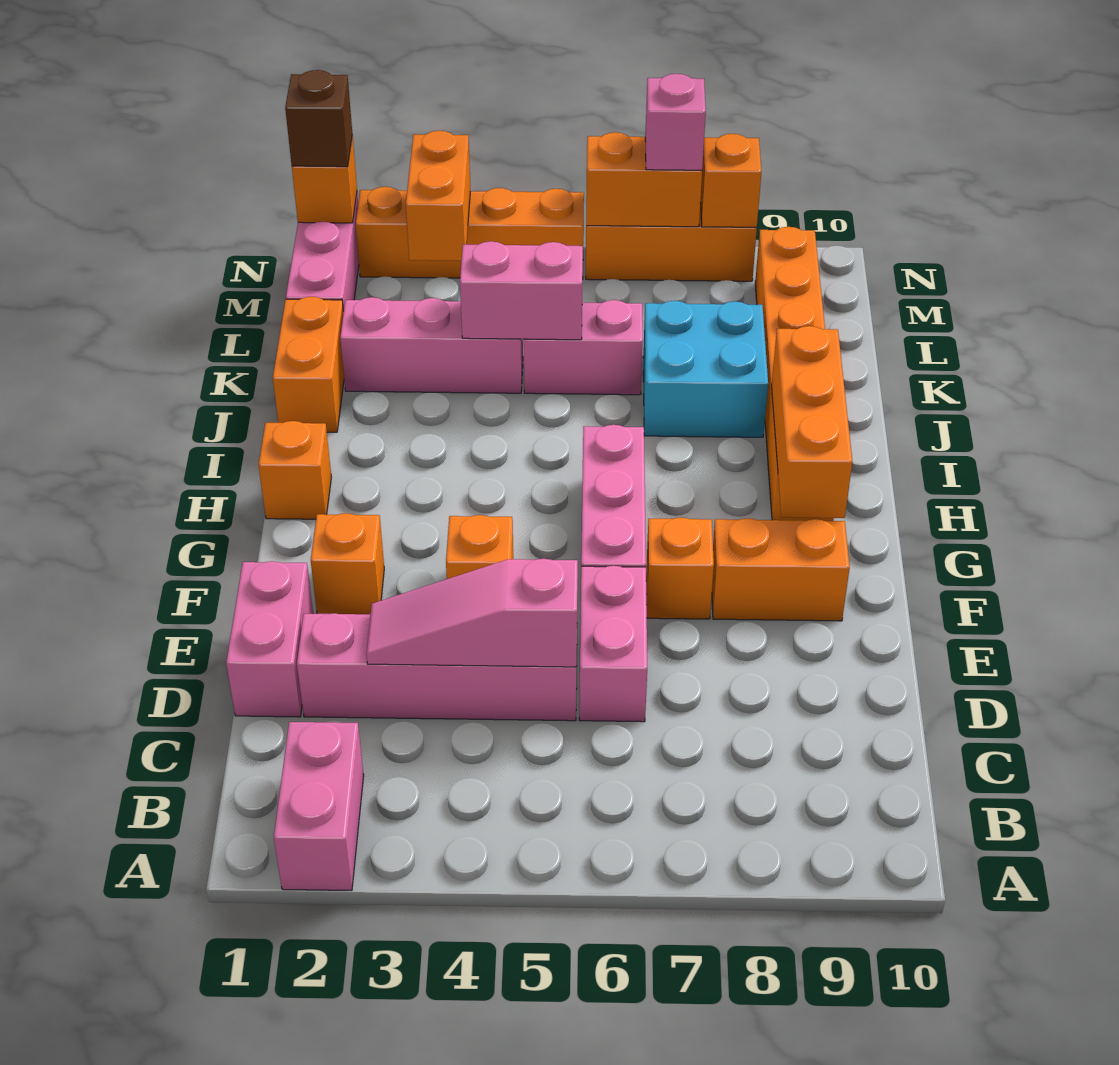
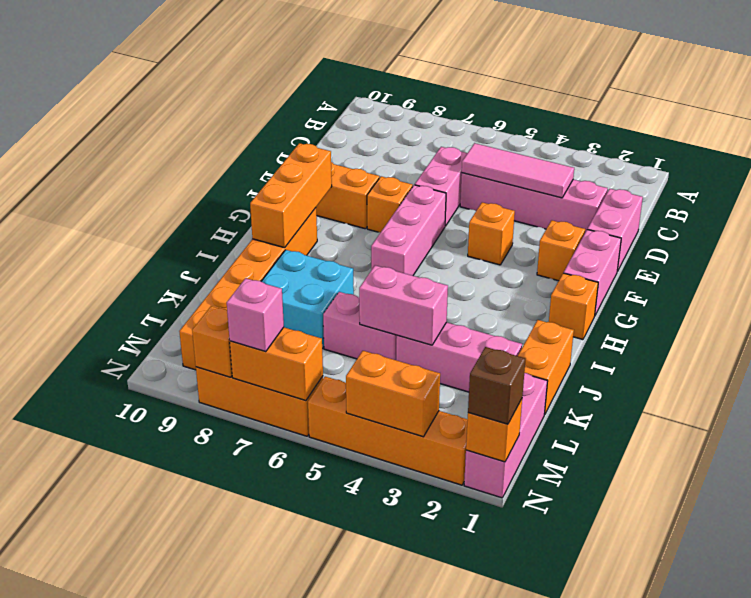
pink brick A2:B2 level 1 -> pink brick F1:G1 level 1
pink slope D3:D5 level 2 top 5 -> pink tile D3:D5 level 2
orange brick M3:N3 level 2 -> orange brick N3:N4 level 2

